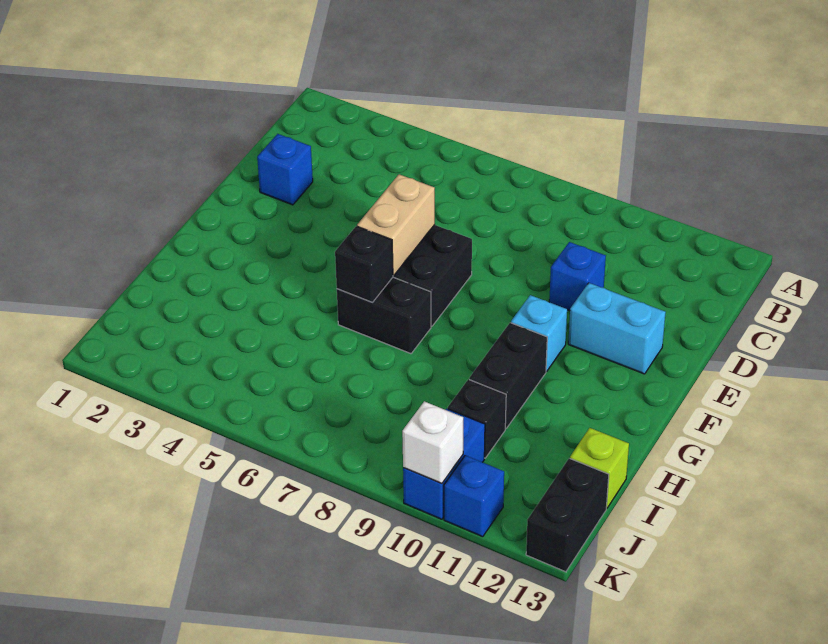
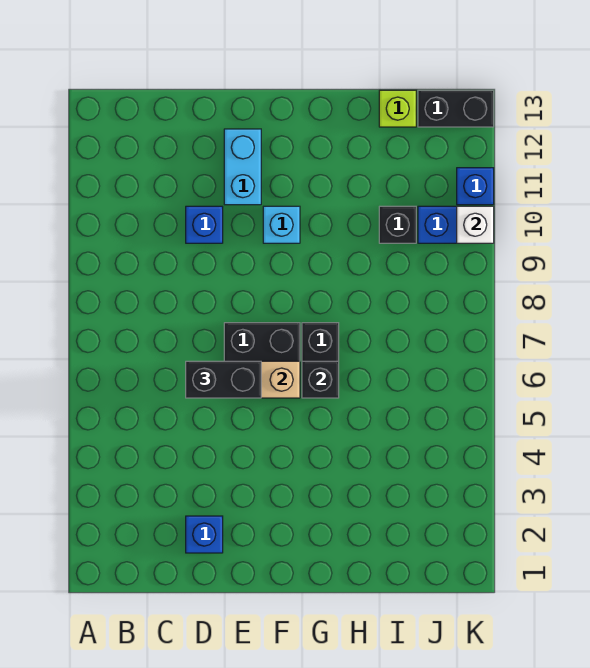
black brick G10:H10 level 1 -> black brick D6:E6 level 3

